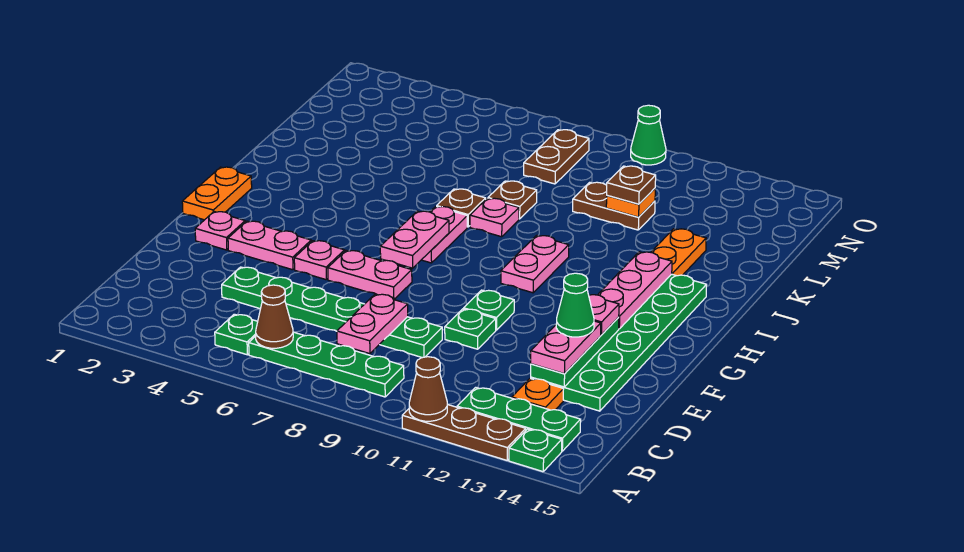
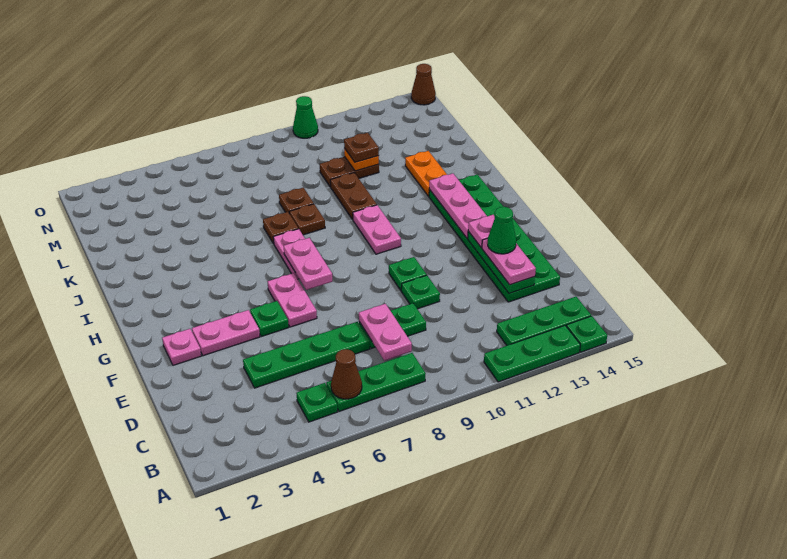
brown plate A11:A13 level 1 -> green plate A11:A13 level 1
brown cone A11 level 2 -> brown cone O15 level 1
green plate B6:B9 level 1 -> green plate B6:B8 level 1
orange plate C13 level 1 -> none
pink plate F5 level 1 -> green plate F5 level 1
pink plate F6:F7 level 1 -> pink plate F6:G6 level 1
orange plate G1:H1 level 1 -> none
pink plate J8 level 1 -> brown plate J8 level 1
brown plate M8:N8 level 1 -> brown plate J10:K10 level 1

